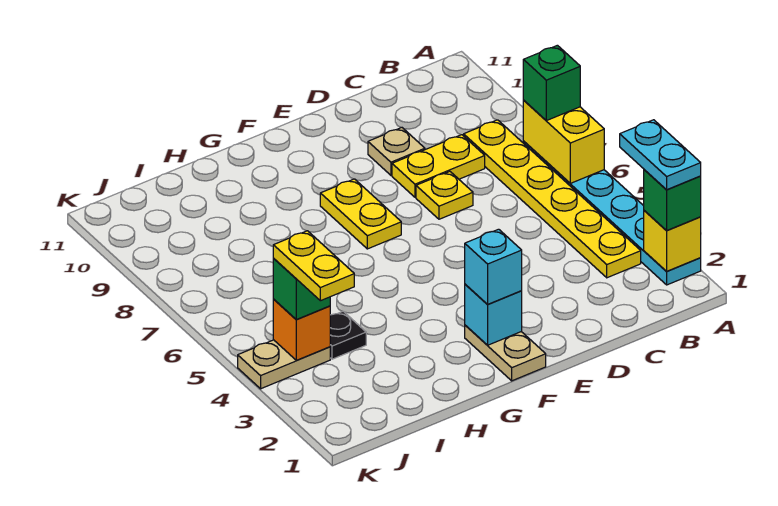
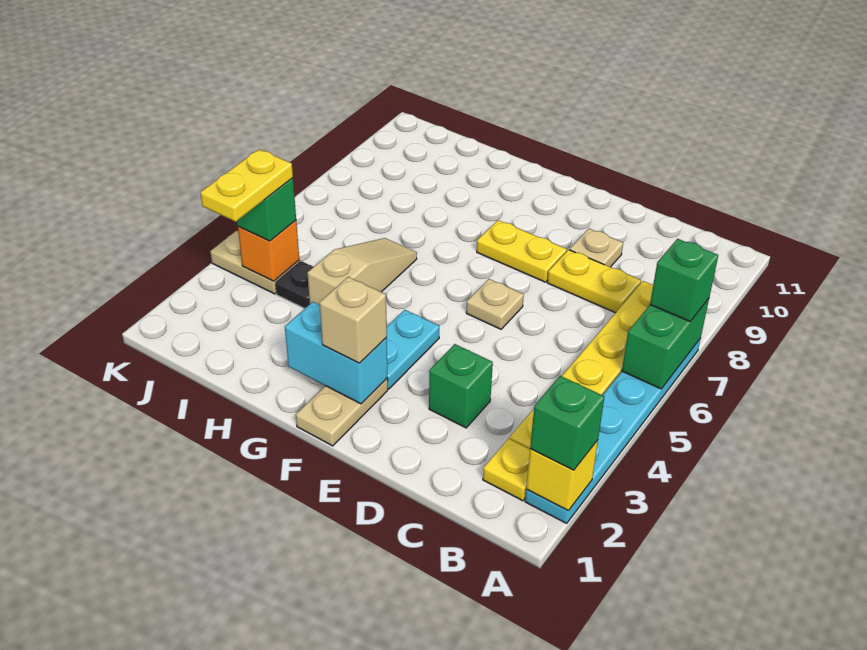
cyan plate A2:A3 level 4 -> cyan plate F3:F4 level 1
yellow brick A6:A7 level 2 -> green brick A6:A7 level 2
none -> green brick D3 level 1
yellow plate D7 level 1 -> yellow plate B2 level 1
none -> tan plate E6 level 1
cyan brick F2 level 2 -> cyan brick F2:G2 level 2
cyan brick F2 level 3 -> tan brick F2 level 3
yellow plate F7:F8 level 1 -> yellow plate E8:F8 level 1
none -> tan slope H4:H6 level 1 top 4

